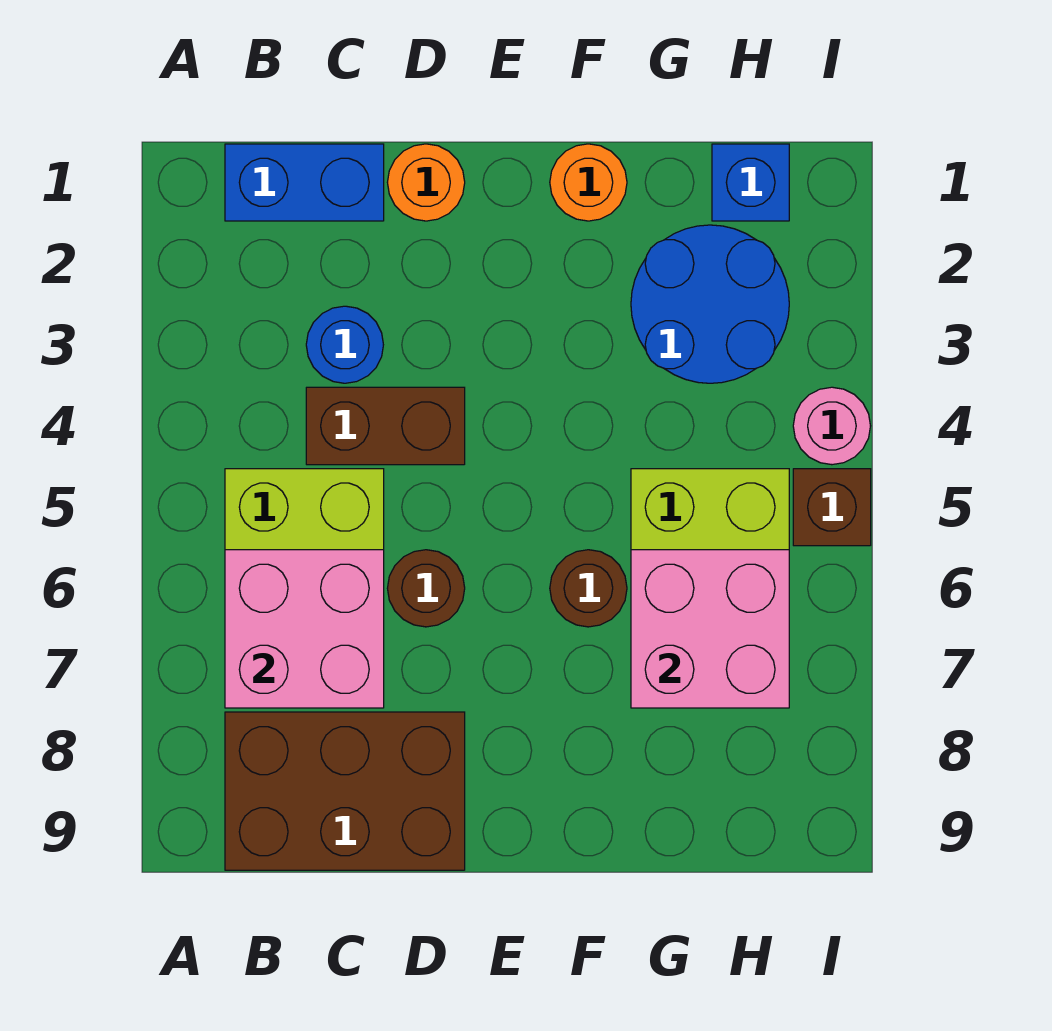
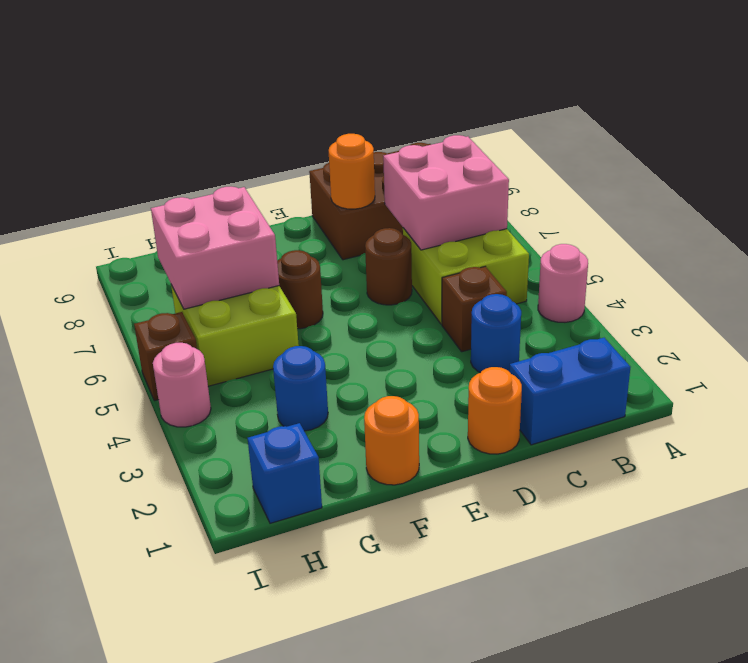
none -> pink round brick A4 level 1
brown brick C4:D4 level 1 -> brown brick C4 level 1
none -> orange round brick D8 level 2
blue round brick G2:H3 level 1 -> blue round brick G3 level 1

